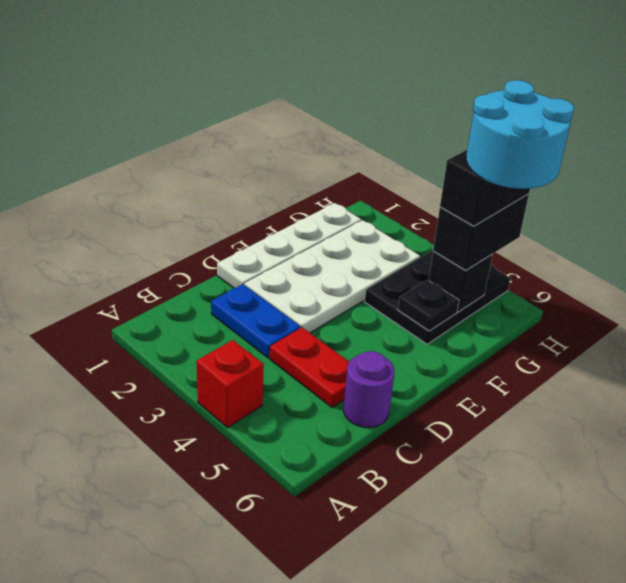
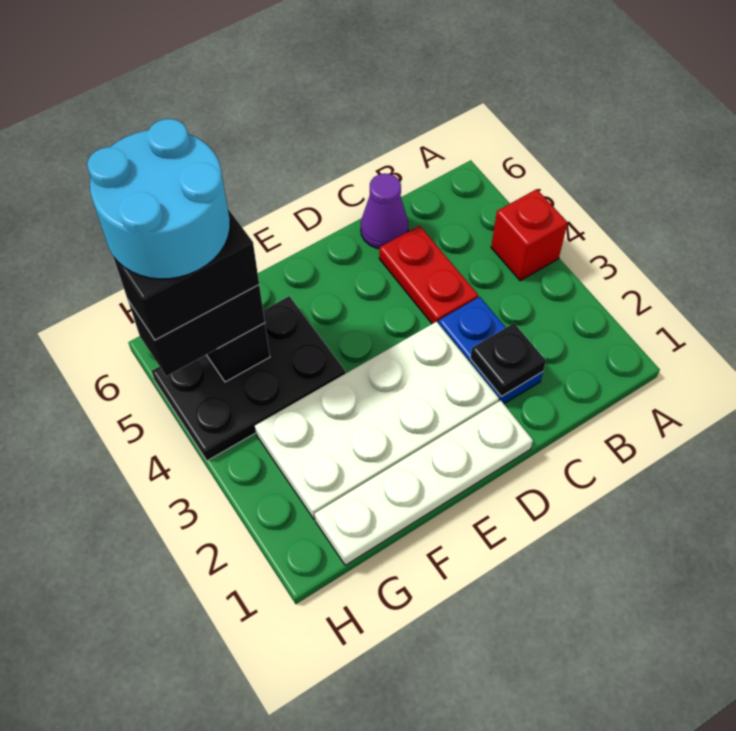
purple round brick C6 level 1 -> purple cone C6 level 1
black plate F5 level 2 -> black plate C2 level 2

